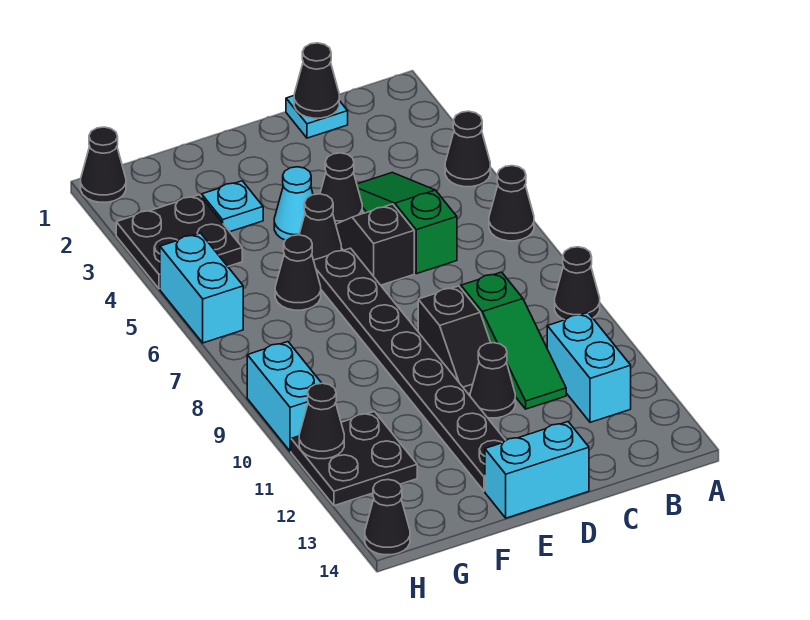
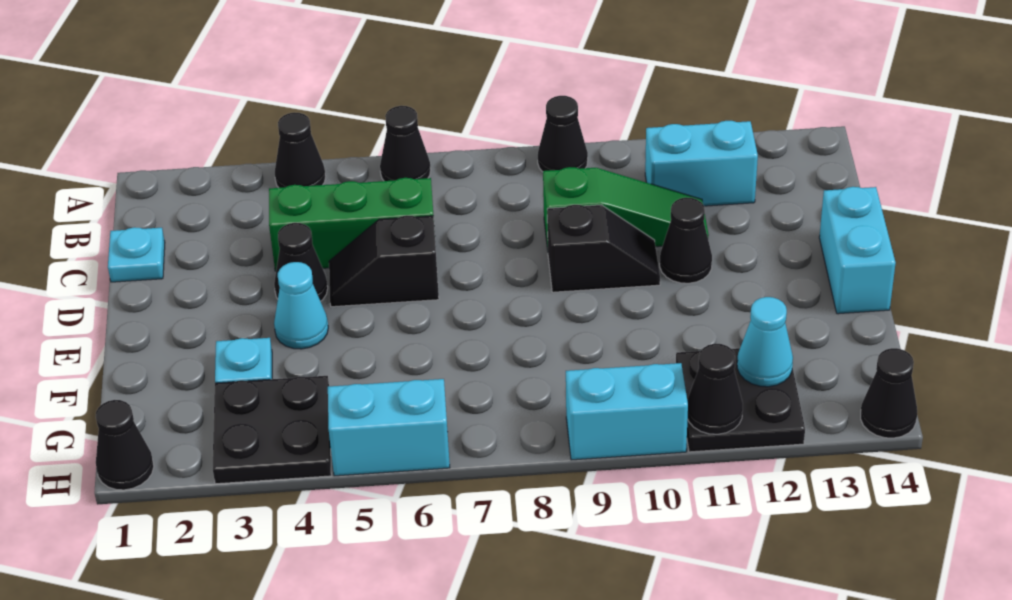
black cone C1 level 2 -> none
green slope C4:C6 level 1 top 6 -> green brick C4:C6 level 1
black cone E5 level 1 -> none
black plate E6:E13 level 1 -> none
black cone F6 level 1 -> none
none -> cyan cone G12 level 2

